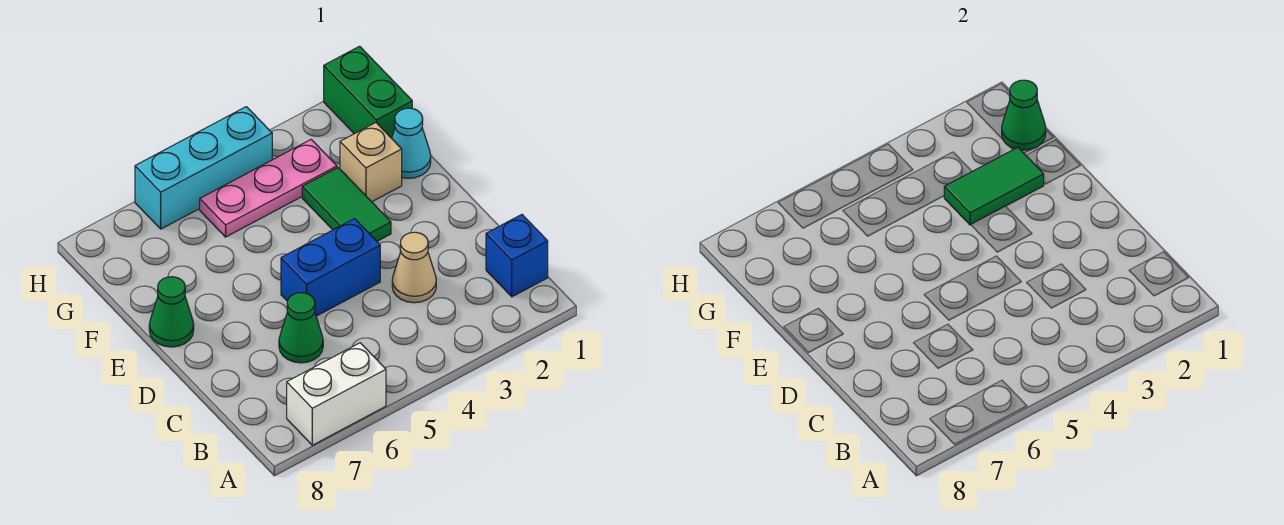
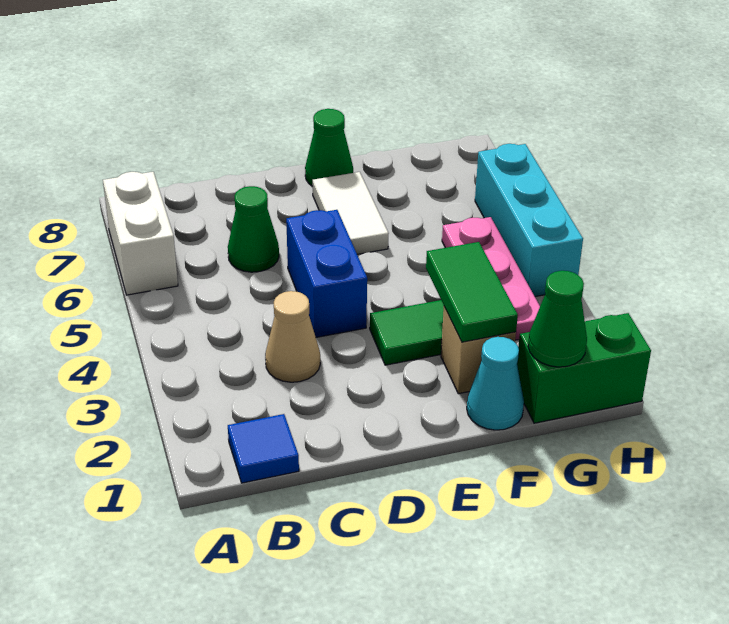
blue brick B1 level 1 -> blue tile B1 level 1
none -> white tile E6:E7 level 1

